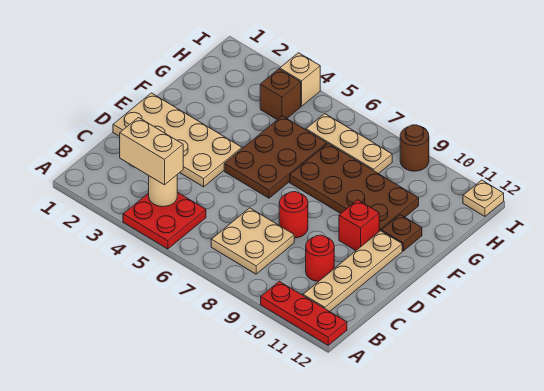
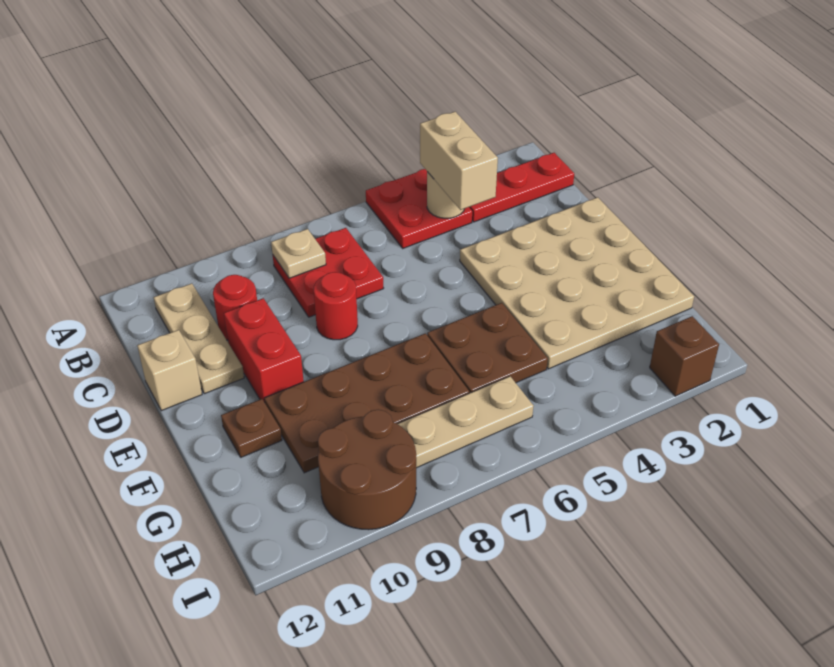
red plate A10:A12 level 1 -> red plate B1:B3 level 1
tan brick B3:B4 level 3 -> tan brick B4:C4 level 3
tan plate B7:C8 level 1 -> red plate B7:C8 level 1
tan plate B11:E11 level 1 -> tan plate B11:D11 level 1
tan plate D1:E4 level 1 -> tan plate D1:G4 level 1
brown plate E5:G6 level 1 -> brown plate F5:G6 level 1
red brick E10 level 1 -> red brick D10:E10 level 1
brown brick H4 level 1 -> brown brick I2 level 1
tan brick I4 level 1 -> tan brick D12 level 1
brown round brick I9 level 1 -> brown round brick H9:I10 level 1
tan plate I12 level 1 -> tan plate B8 level 2

